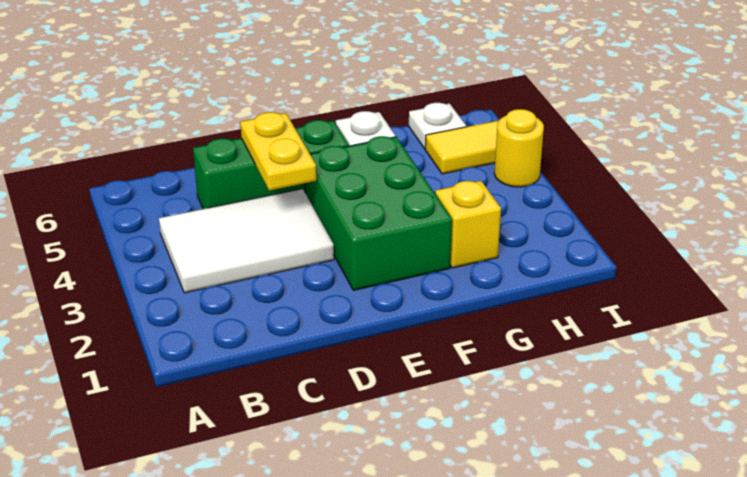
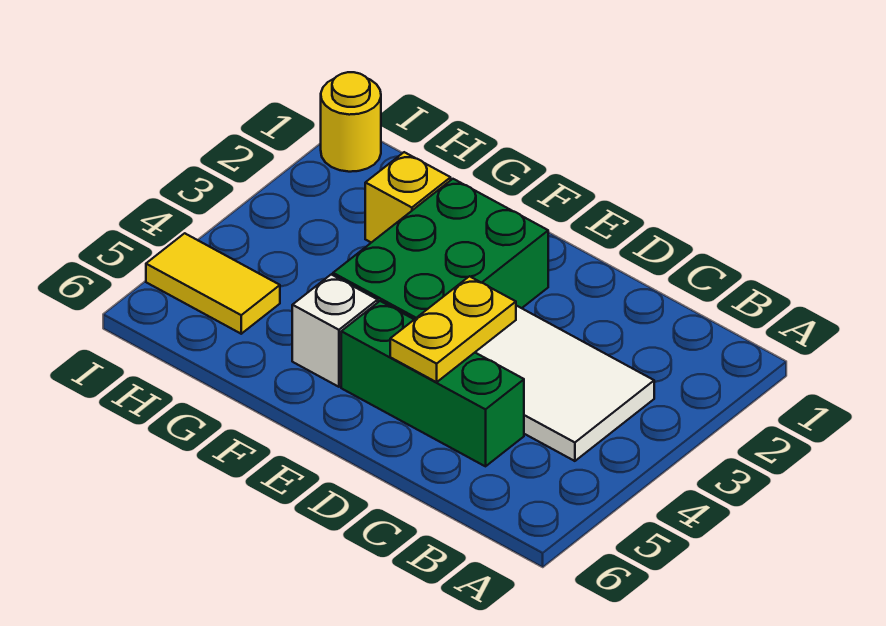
white plate H6 level 1 -> none
yellow round brick I4 level 1 -> yellow round brick I1 level 1

